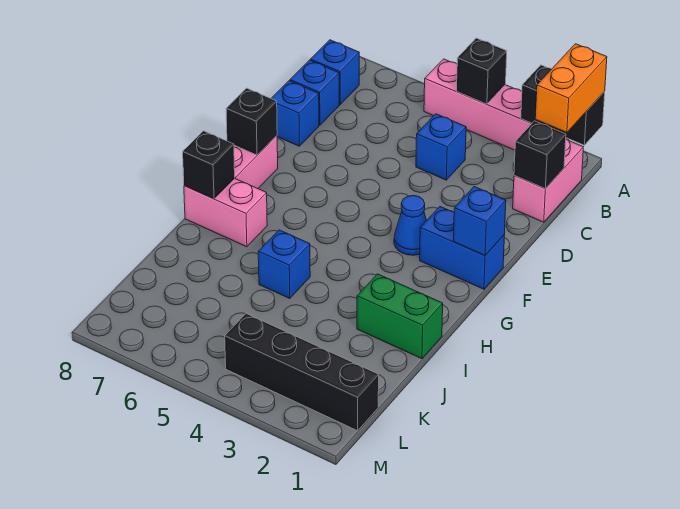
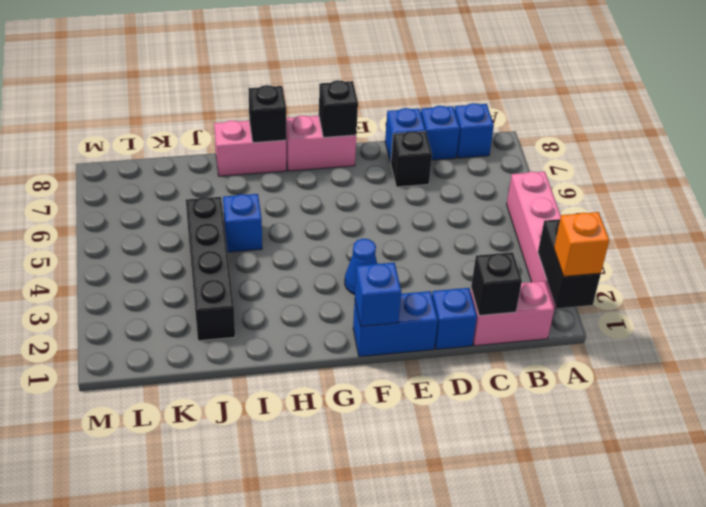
orange brick A1:B1 level 3 -> orange brick A1 level 3
black brick A4 level 2 -> black brick D7 level 1
blue brick C4 level 1 -> blue brick D1 level 1
blue brick F1:F2 level 1 -> blue brick E1:F1 level 1
pink brick H7:H8 level 1 -> pink brick H8:I8 level 1
green brick I1:I2 level 1 -> none
black brick L1:L4 level 1 -> black brick J2:J5 level 1

